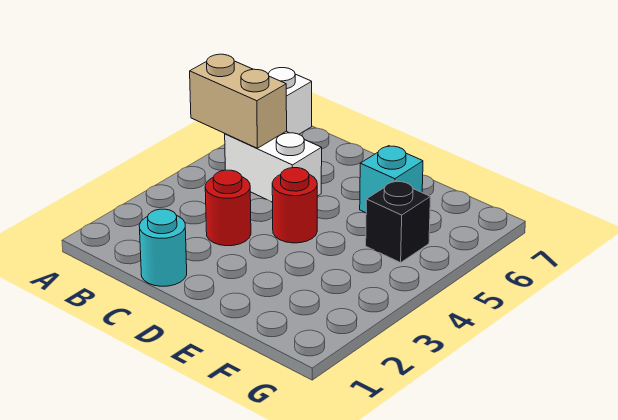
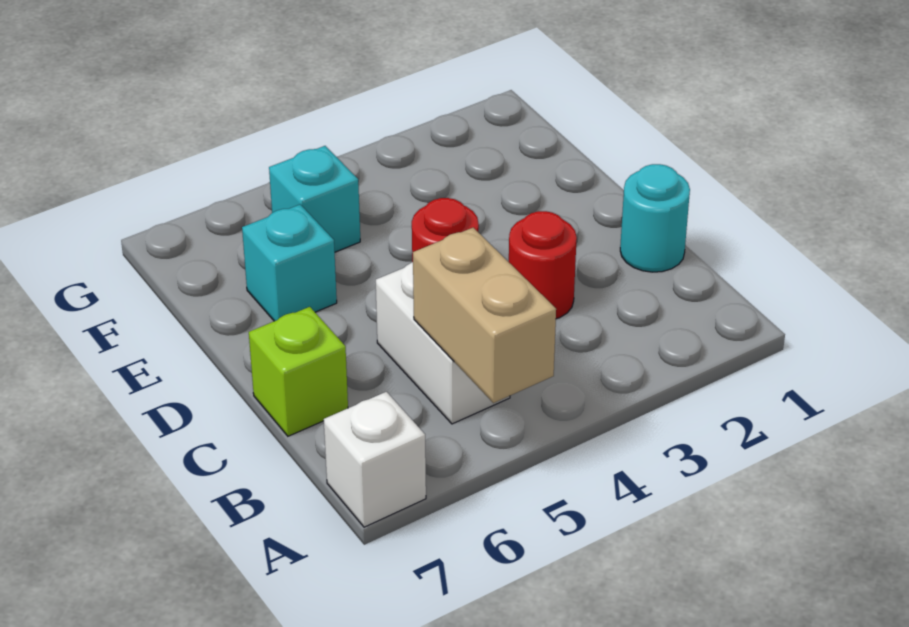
none -> lime brick C7 level 1
black brick F5 level 1 -> cyan brick F5 level 1

